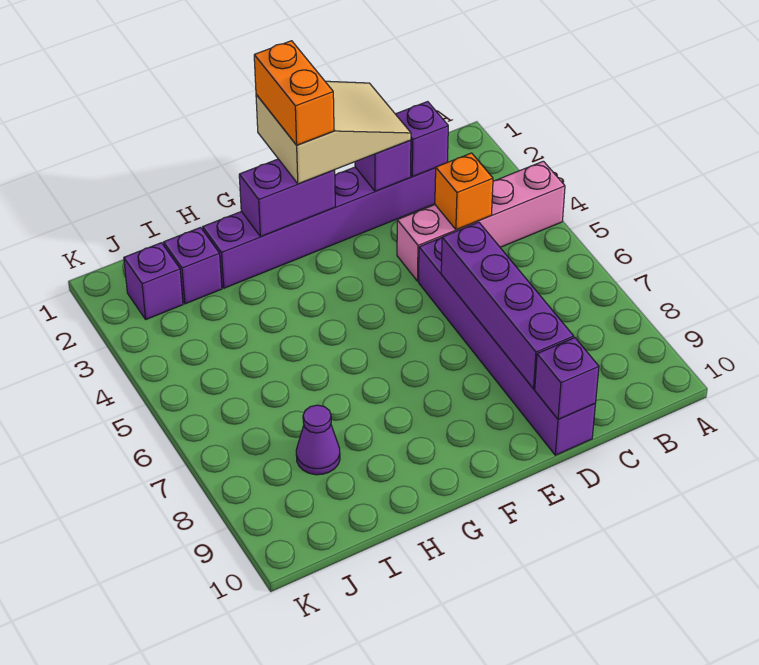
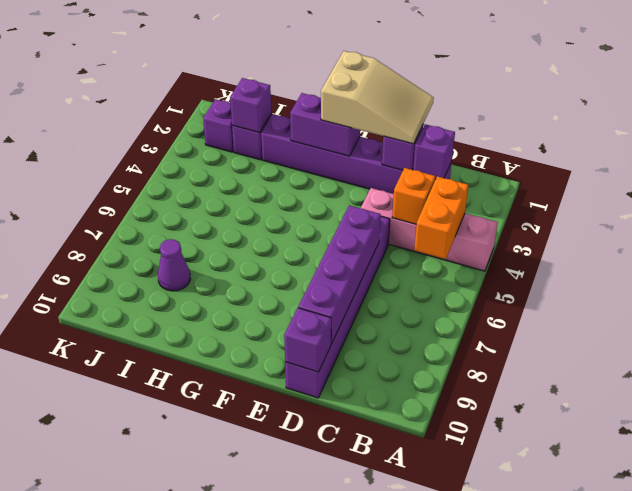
orange brick F1:F2 level 4 -> orange brick B4:B5 level 2
none -> purple brick I2 level 2

